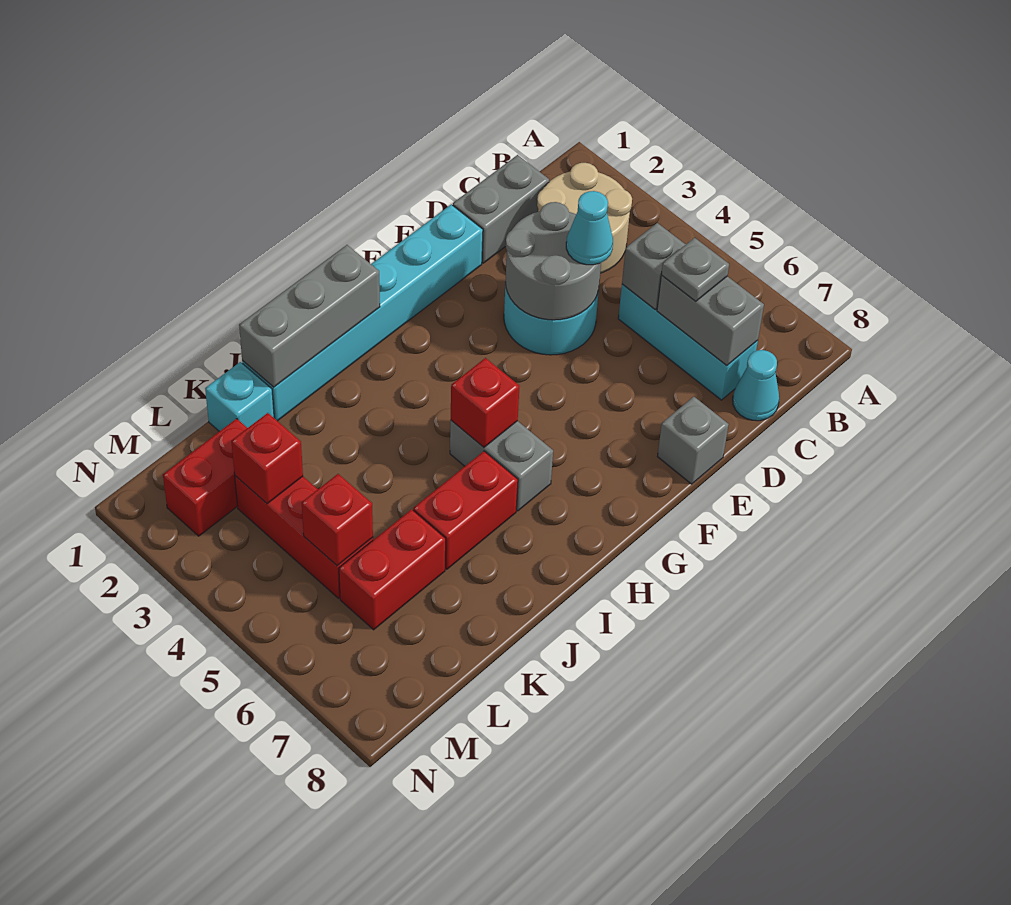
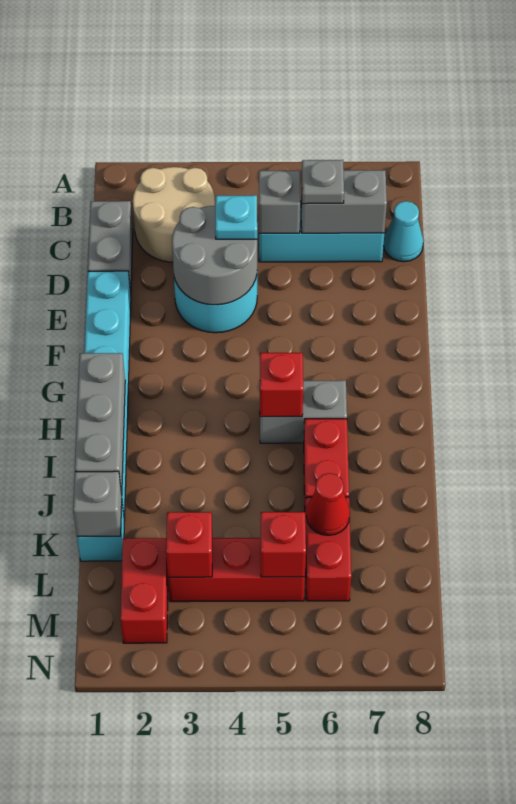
cyan cone D4 level 3 -> cyan plate D4 level 3
grey brick E8 level 1 -> grey brick K1 level 2
none -> red cone K6 level 2

